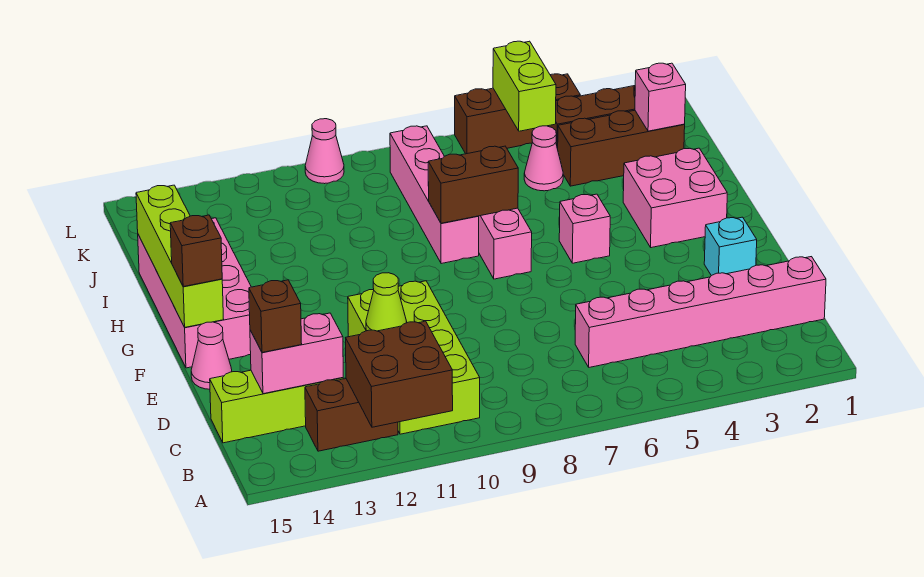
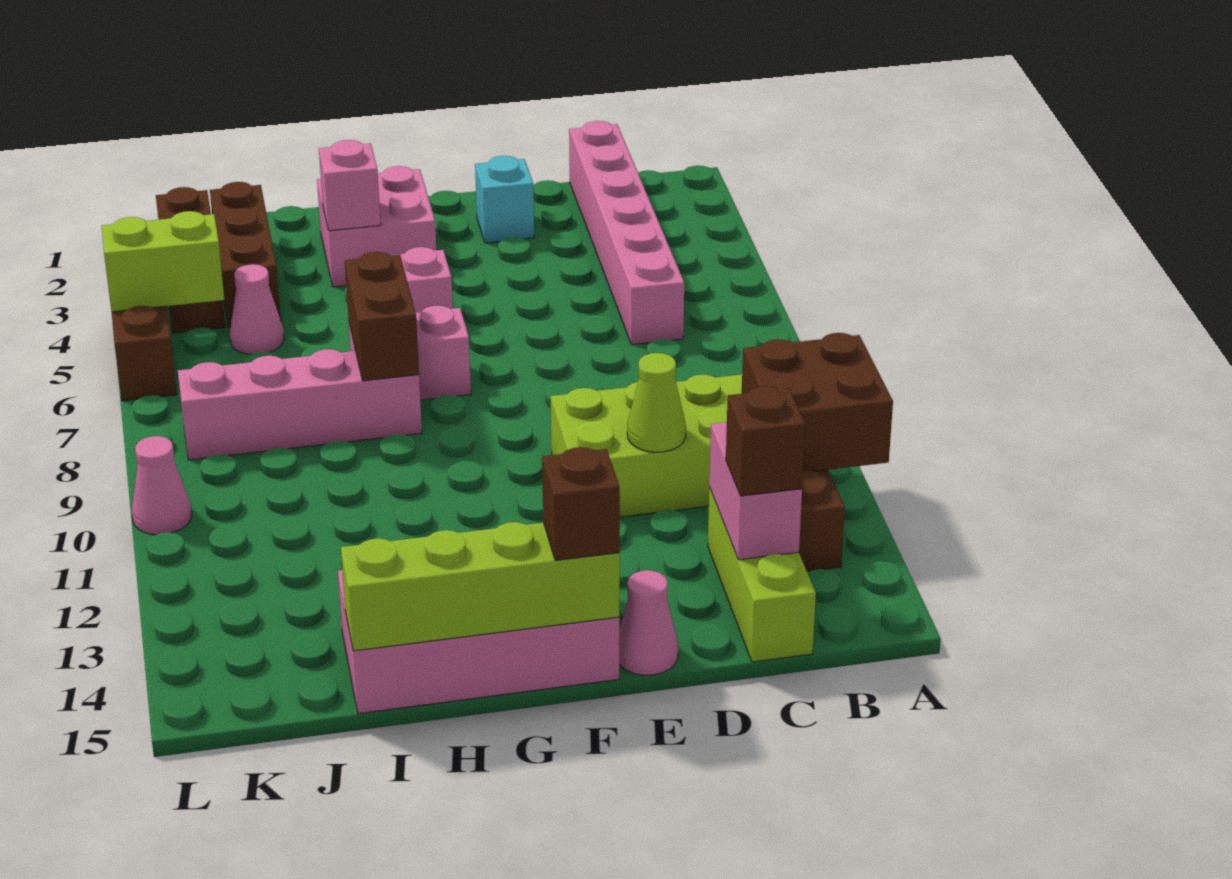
pink brick J2 level 2 -> pink brick H3 level 2

